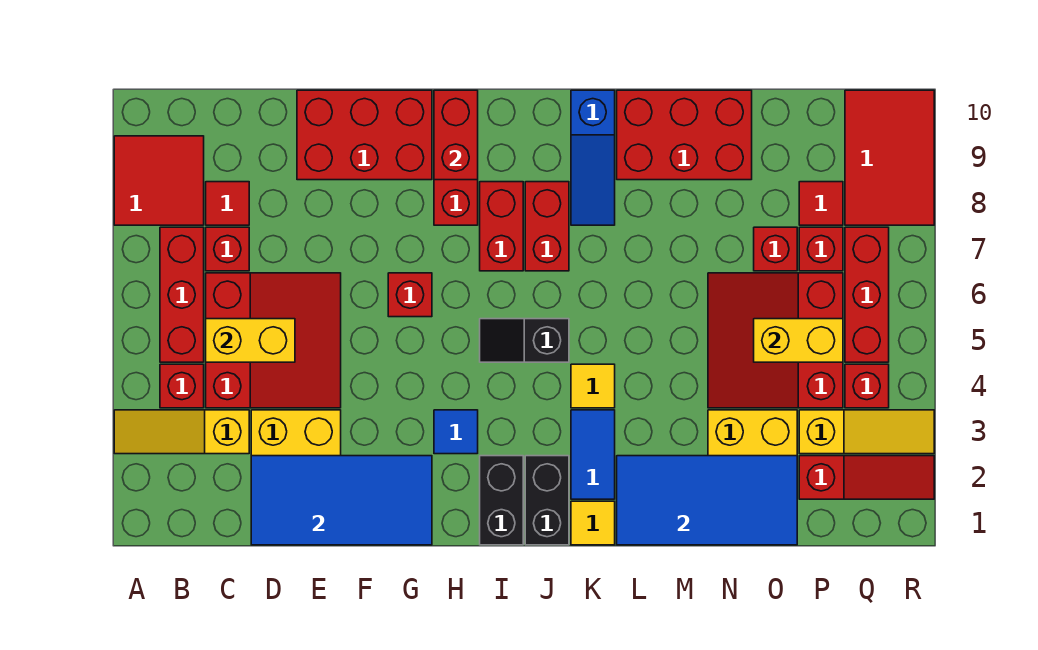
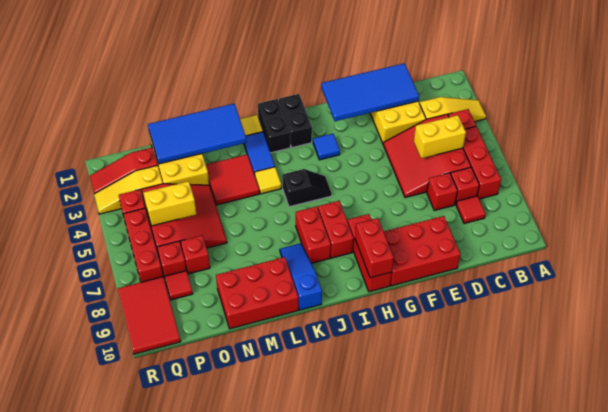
red tile A8:B9 level 1 -> red tile L3:M4 level 1
red brick G6 level 1 -> red brick D7 level 1

